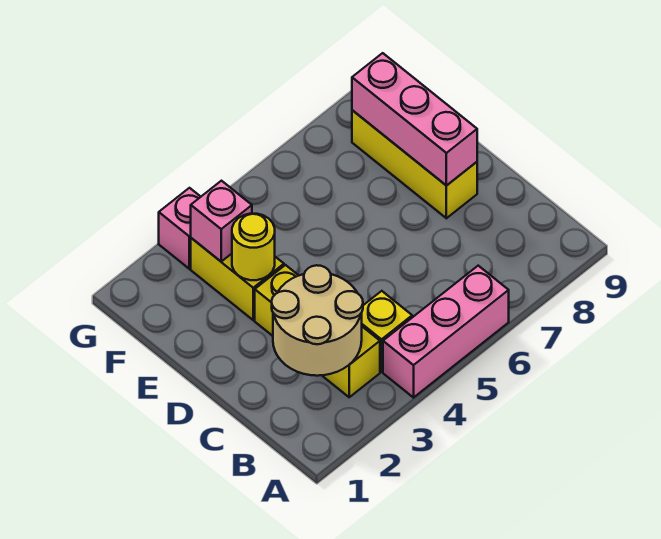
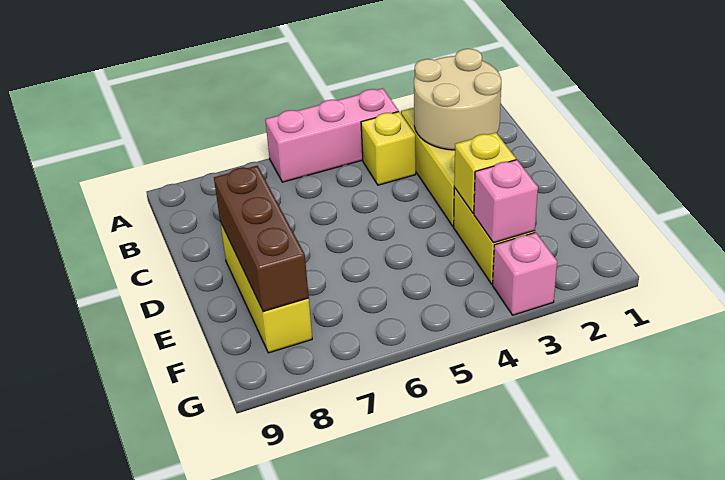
pink brick D8:F8 level 2 -> brown brick D8:F8 level 2
yellow round brick E3 level 2 -> yellow brick E3 level 2

